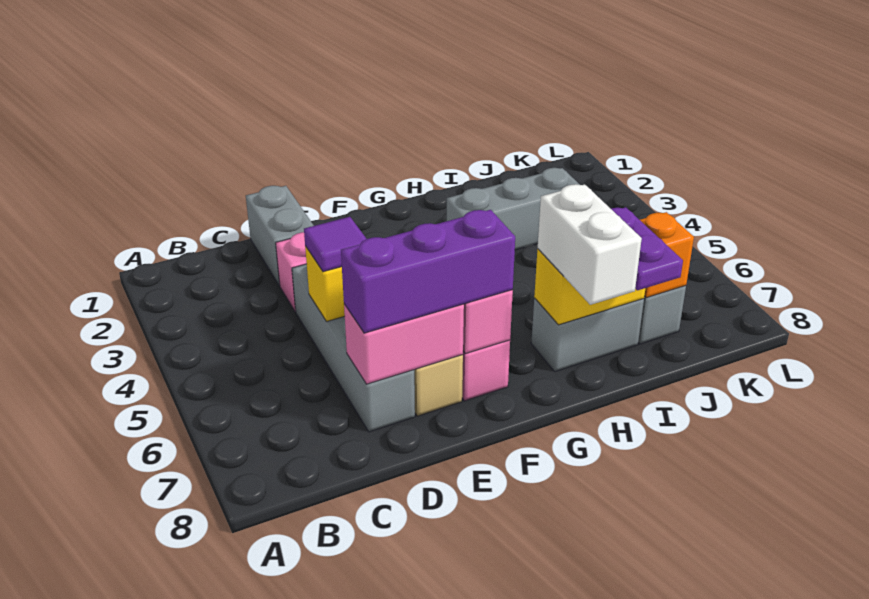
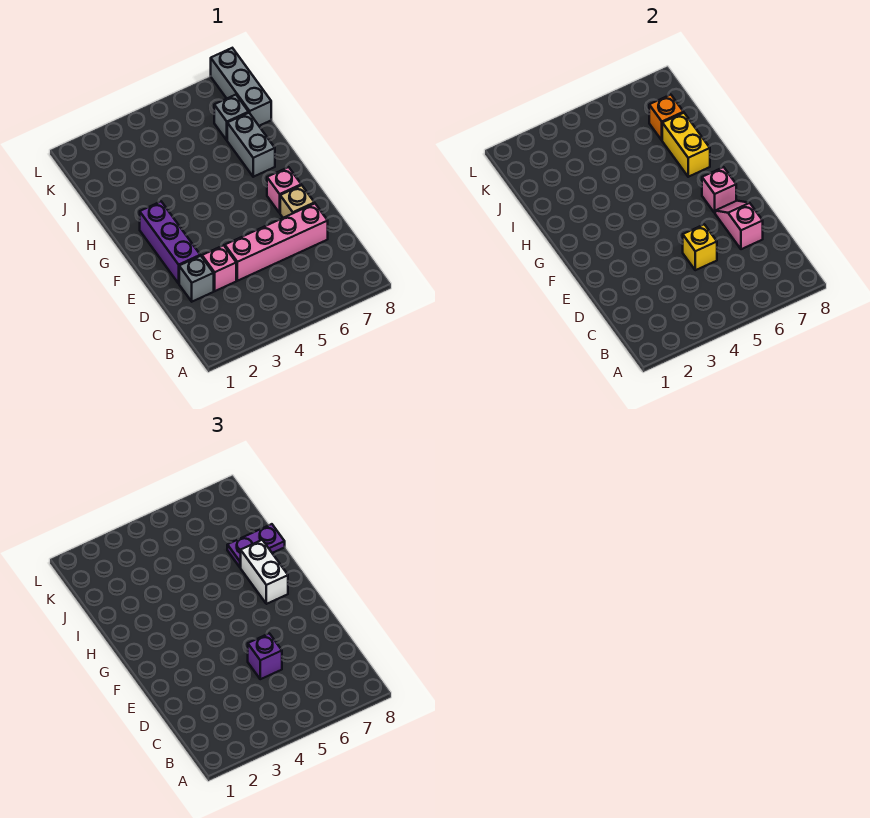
grey brick D1:D2 level 1 -> grey brick D2 level 1
grey brick D4:D7 level 1 -> pink brick D4:D7 level 1
purple tile D5 level 3 -> purple brick D5 level 3
pink brick D7:E7 level 2 -> pink slope D7:E7 level 2 top D
purple brick D7:F7 level 3 -> purple brick E2:G2 level 1
grey brick H3:J3 level 1 -> grey brick J8:L8 level 1
white brick H7:H8 level 3 -> white brick G7:H7 level 3

